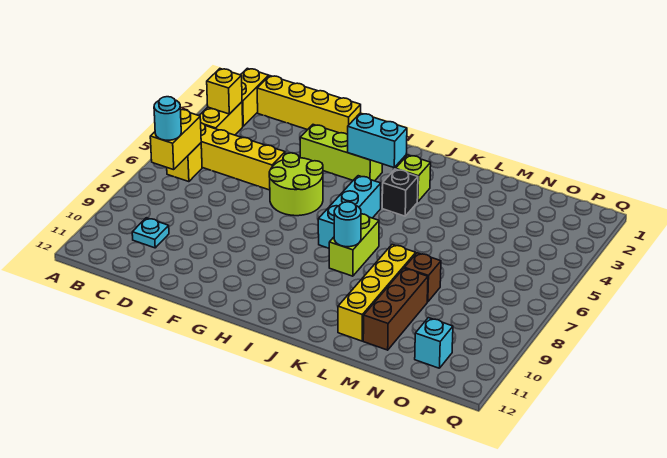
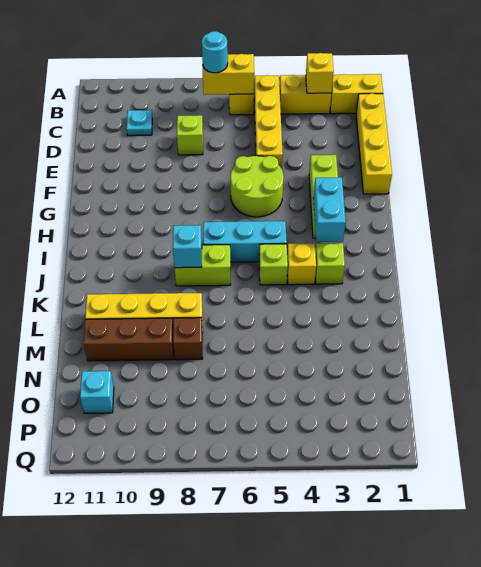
none -> lime brick D8 level 1
black brick J4 level 1 -> yellow brick J4 level 1
none -> lime brick J5 level 1
cyan round brick J8 level 2 -> cyan brick J8 level 2

